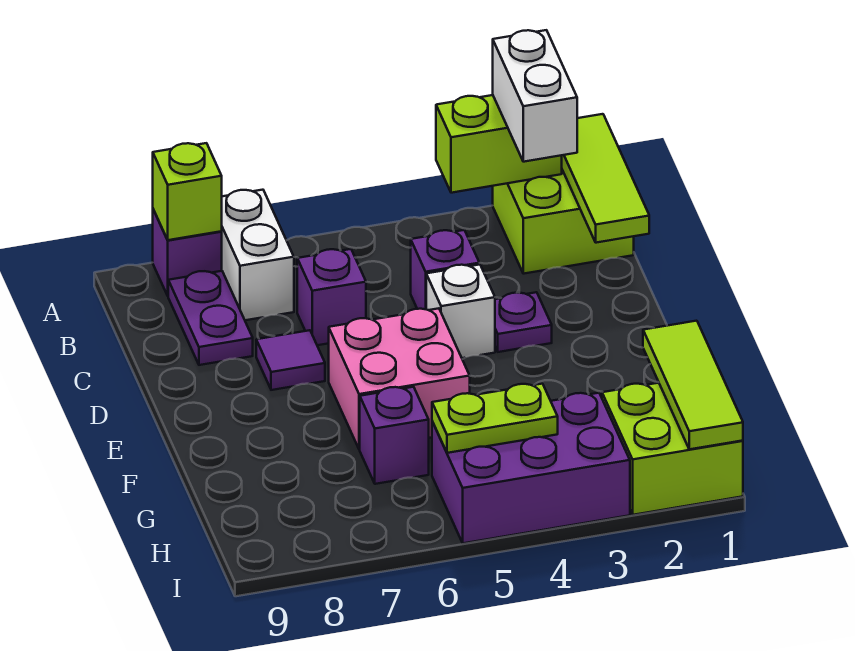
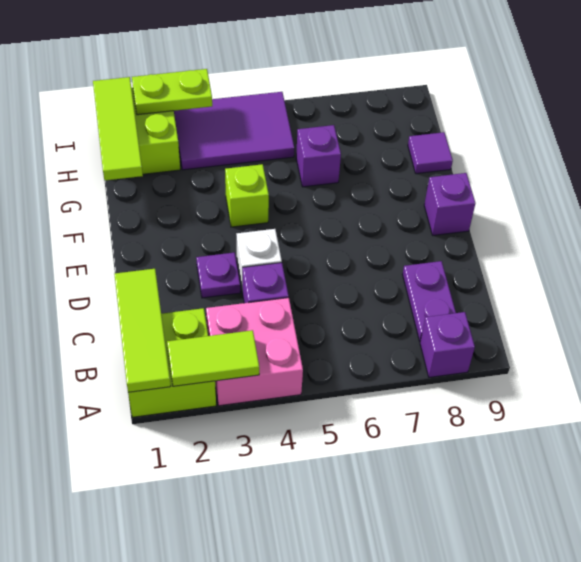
lime brick A2:A3 level 2 -> lime tile A2:A3 level 2
white brick A2:B2 level 3 -> none
white brick A7:B7 level 1 -> none
lime brick A8 level 2 -> lime brick F4 level 1
purple brick C6 level 1 -> purple brick E9 level 1
purple tile D7 level 1 -> purple tile G9 level 1
pink brick E5:F6 level 1 -> pink brick A3:B4 level 1
purple brick H3:I5 level 1 -> purple tile H3:I5 level 1
lime plate H4:H5 level 2 -> lime plate I2:I3 level 2

